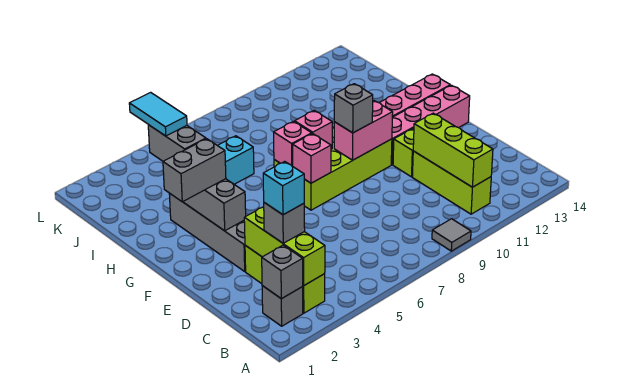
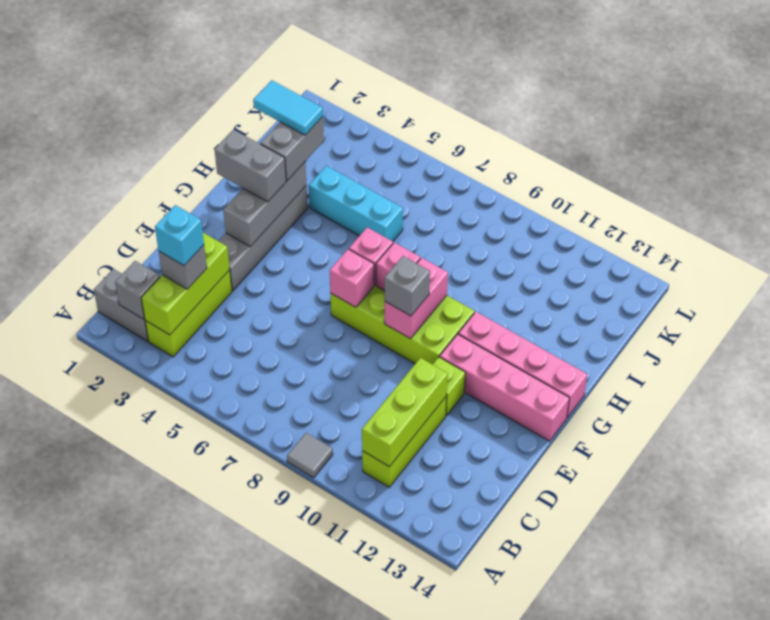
grey brick B2 level 1 -> grey brick B1:B2 level 1
pink brick F9:F10 level 2 -> pink brick F9:G9 level 2
cyan tile I3:J3 level 4 -> cyan tile I2:I3 level 4

